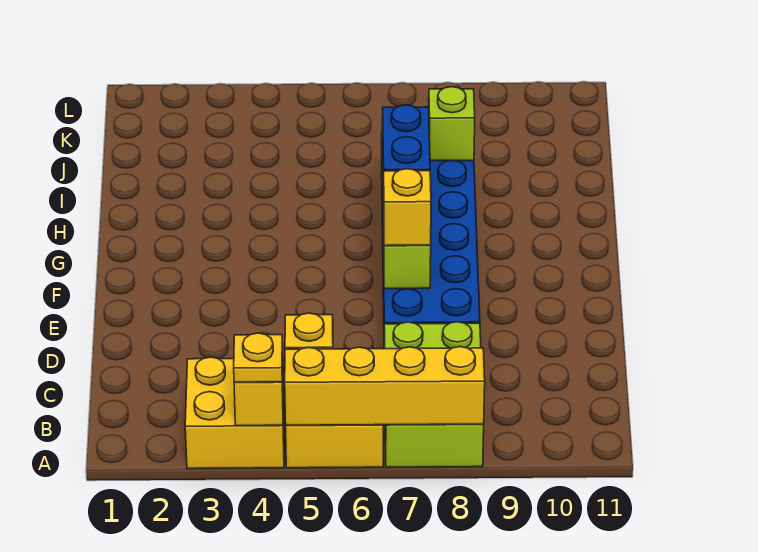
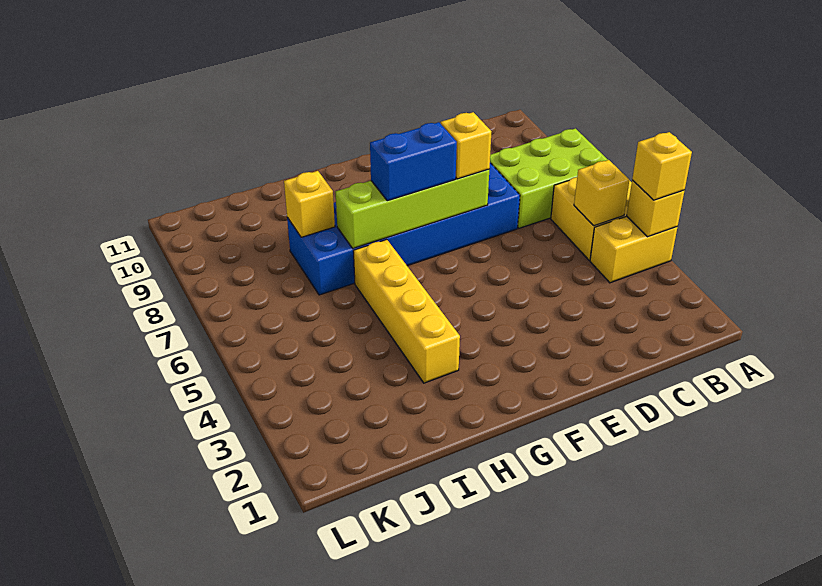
yellow brick A3:B4 level 1 -> yellow brick A4:B4 level 1
yellow plate A4 level 3 -> yellow brick A4 level 3
yellow brick A5:A8 level 2 -> yellow brick H3:H6 level 1
lime brick I8 level 2 -> yellow brick I8 level 2

